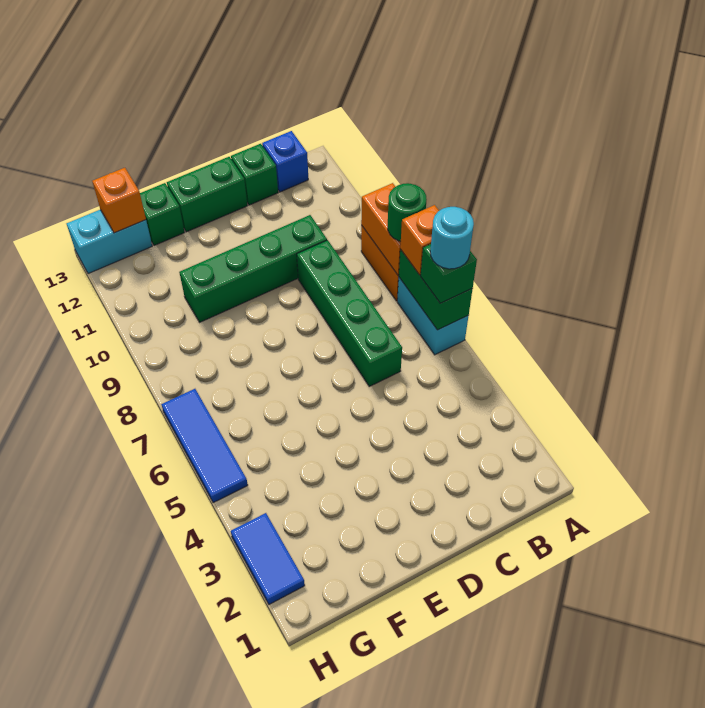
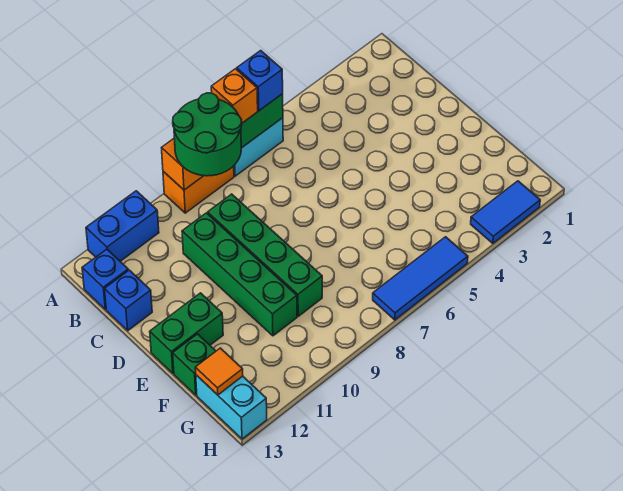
green brick A6 level 3 -> blue brick A6 level 3
cyan round brick A6 level 4 -> none
green round brick A8 level 3 -> green round brick A8:B9 level 3
none -> blue brick A11:A12 level 1
green brick C6:C9 level 1 -> green brick C9:F9 level 1
green brick C13 level 1 -> blue brick C13 level 1
green brick D13:E13 level 1 -> green brick E12:E13 level 1
orange brick G13 level 2 -> orange tile G13 level 2

